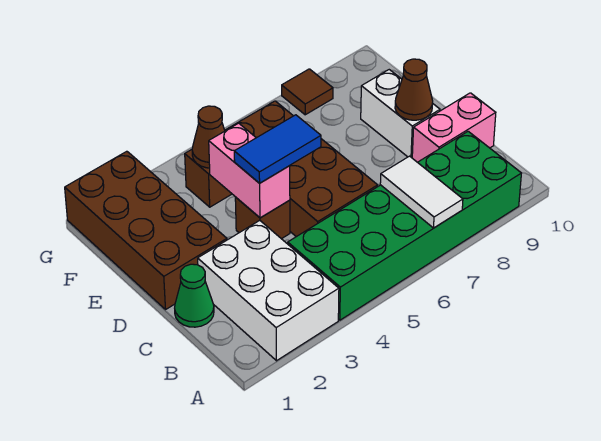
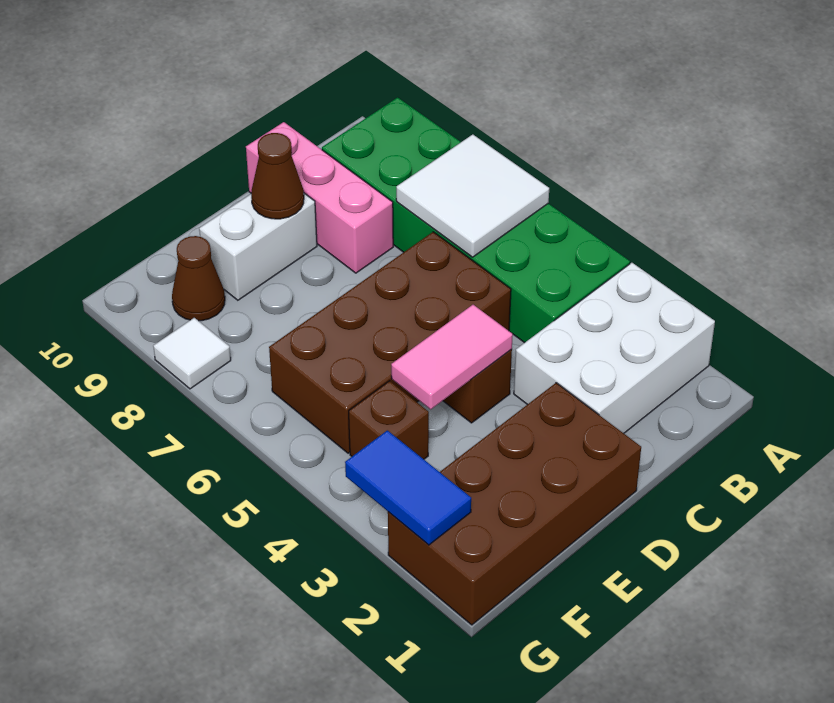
white tile A7:B7 level 2 -> white tile A6:B7 level 2
green cone C1 level 1 -> none
pink brick C9:C10 level 1 -> pink brick C8:C10 level 1
pink brick D4:E4 level 2 -> pink tile D4:E4 level 2
blue tile D4:D5 level 3 -> blue tile G2:G3 level 2
brown cone F4 level 2 -> brown cone F9 level 1
brown tile G8 level 1 -> white tile G8 level 1

